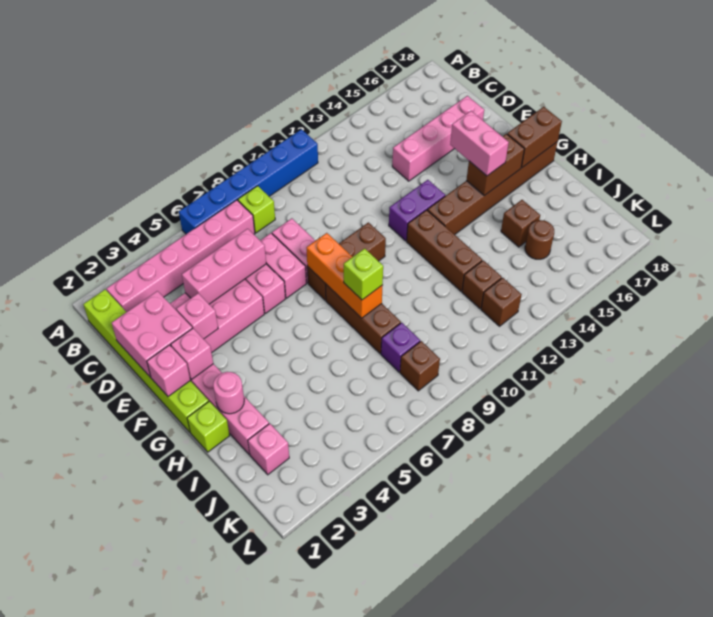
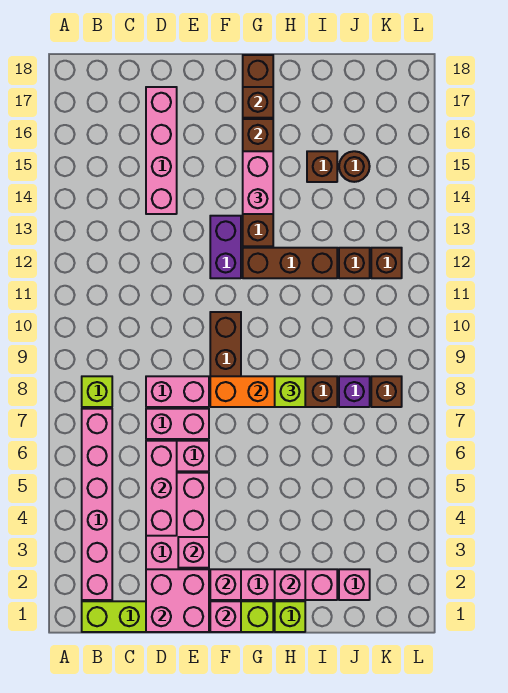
blue brick A6:A11 level 1 -> none
pink brick F15:G15 level 3 -> pink brick G14:G15 level 3
brown brick G17:G18 level 2 -> brown brick G17 level 2
pink round brick H2 level 2 -> pink brick H2 level 2

